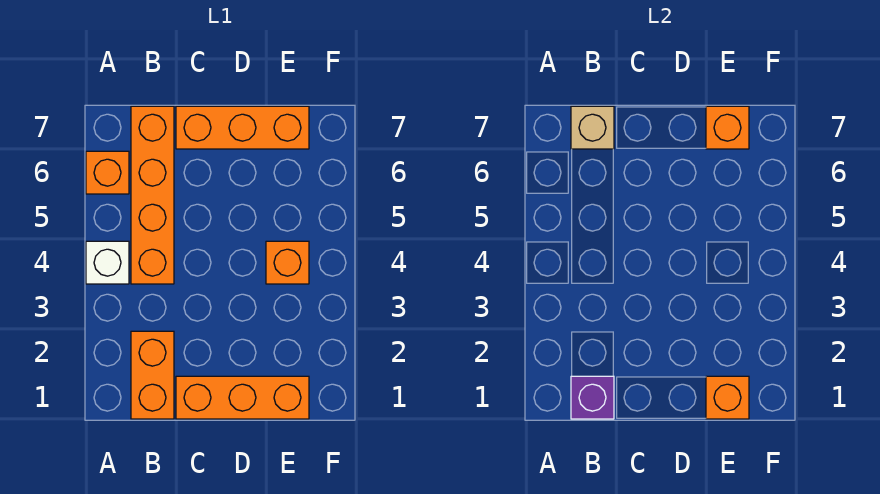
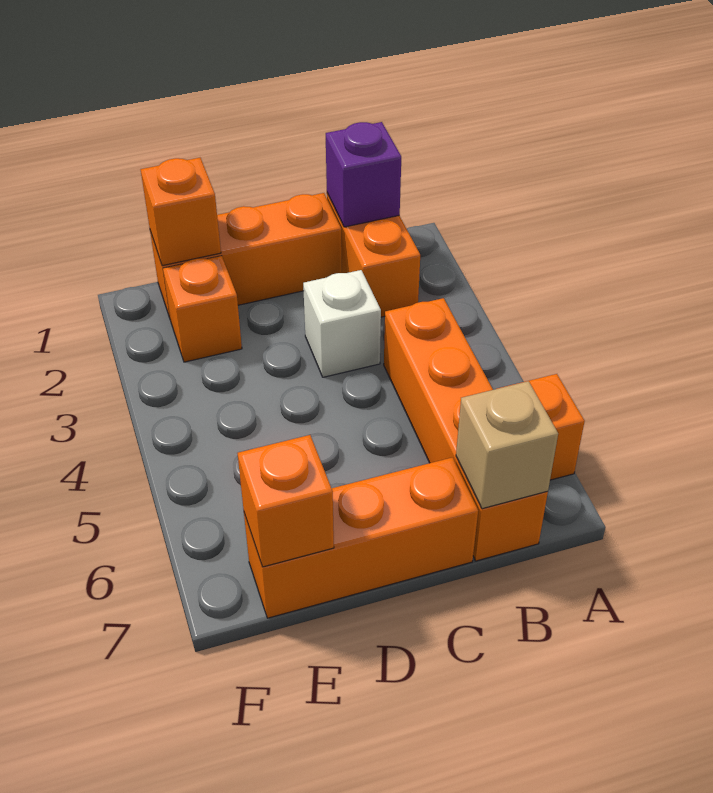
white brick A4 level 1 -> white brick C3 level 1
orange brick E4 level 1 -> orange brick E2 level 1

